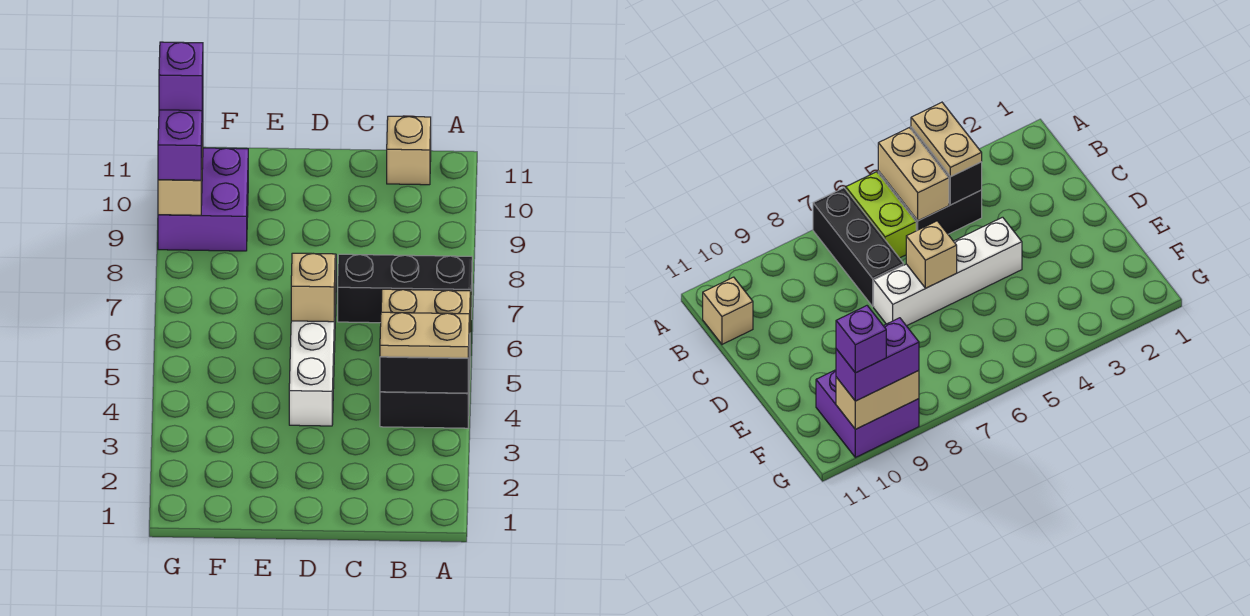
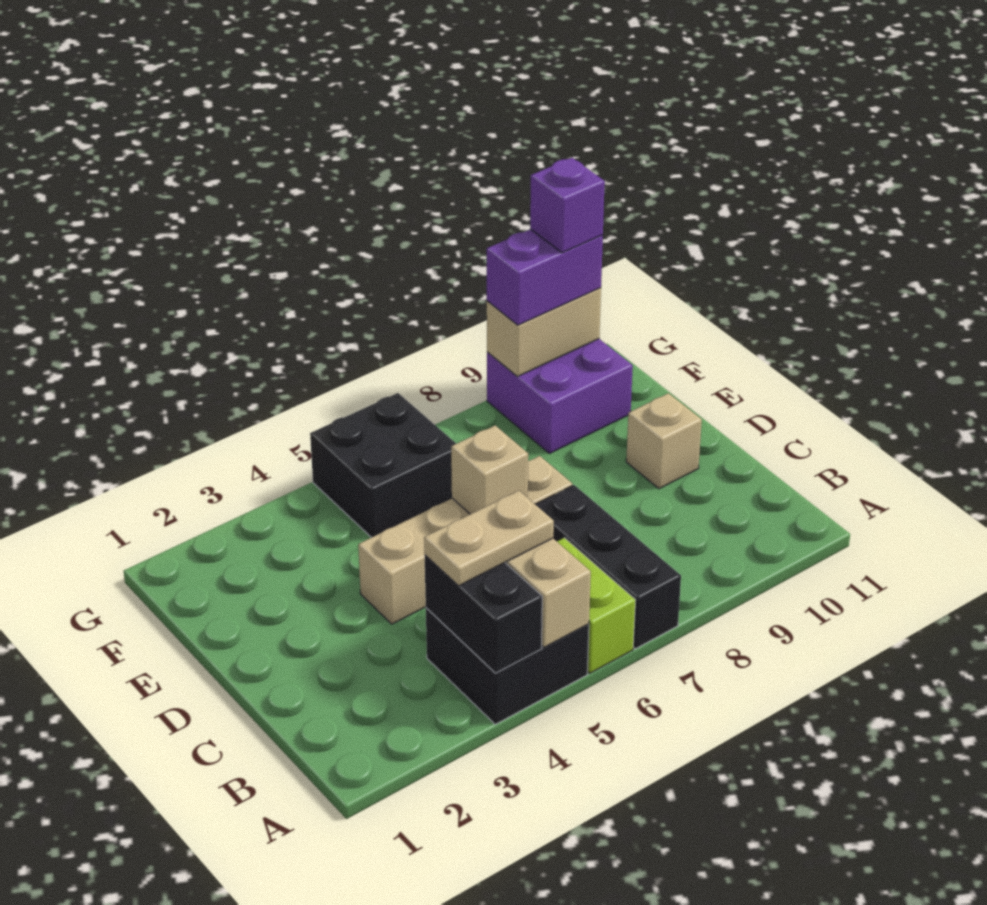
tan plate A4:B4 level 3 -> tan plate B4:B5 level 3
tan brick B11 level 1 -> tan brick D10 level 1
white brick D4:D7 level 1 -> tan brick D4:D7 level 1
none -> black brick F5:G6 level 1

